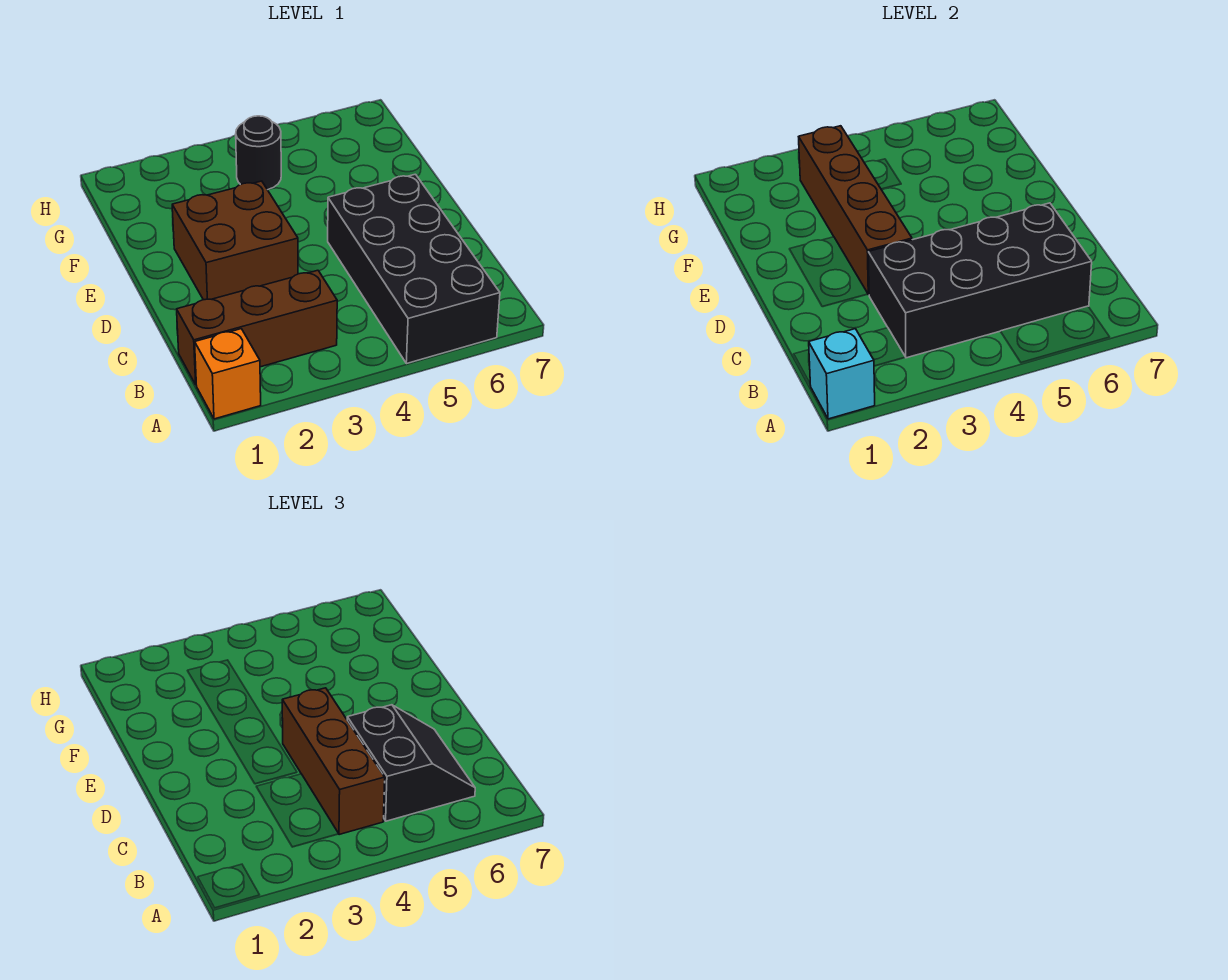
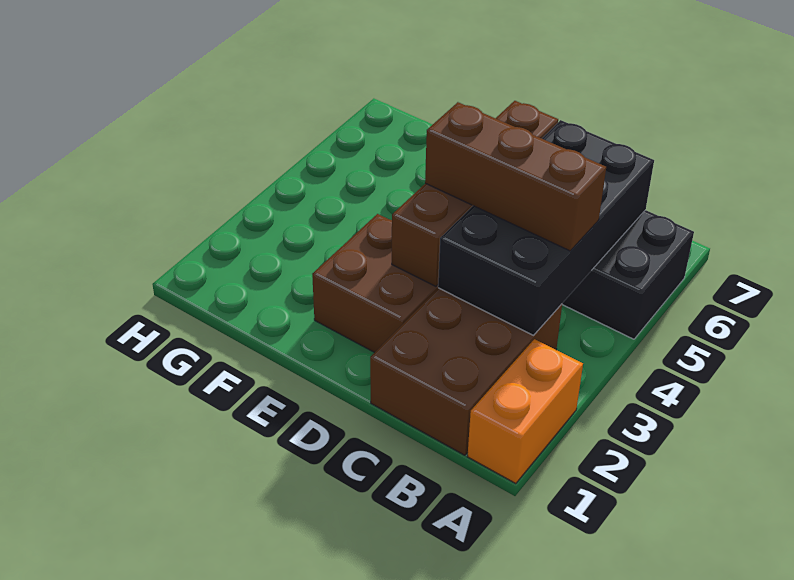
orange brick A1 level 1 -> orange brick A1:A2 level 1
cyan brick A1 level 2 -> none
brown brick B1:B3 level 1 -> brown brick B1:C3 level 1
black slope B5:C6 level 3 top 5 -> none
brown brick D3:G3 level 2 -> brown brick D3:D6 level 2
black round brick G4 level 1 -> none

